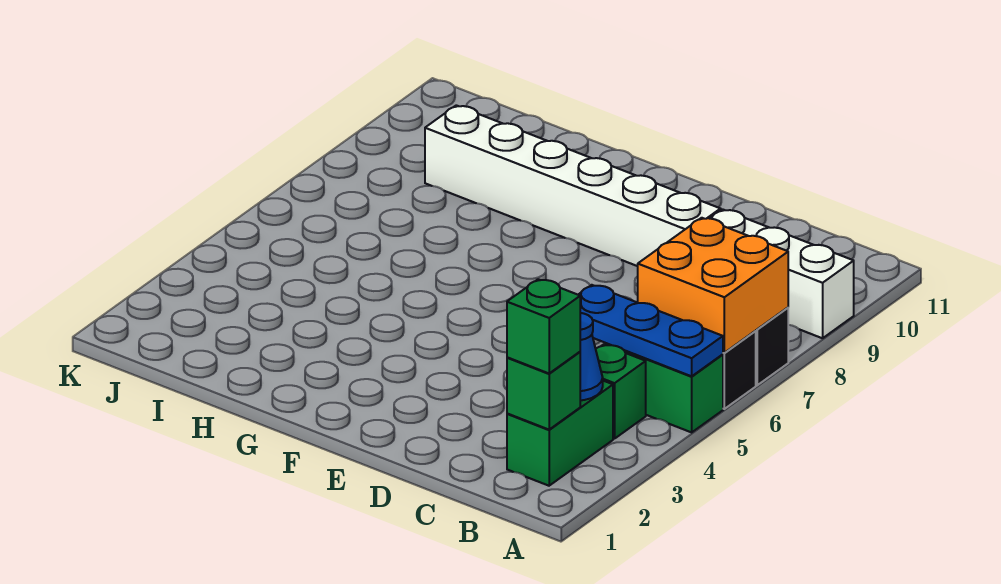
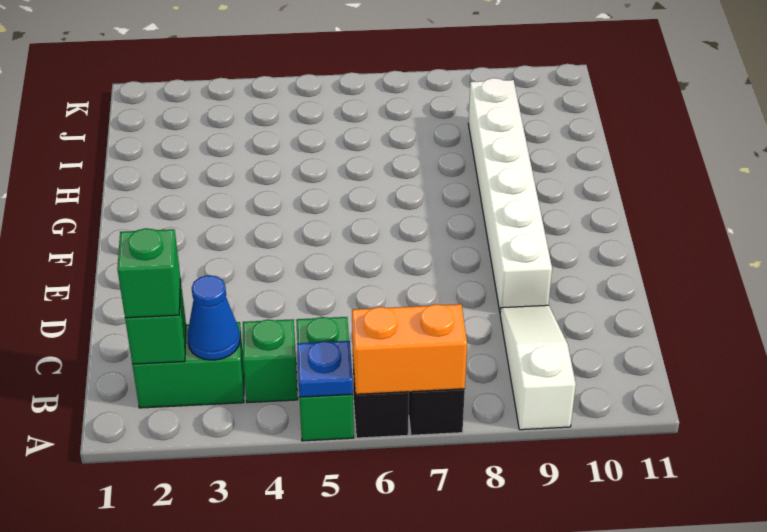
blue plate A5:C5 level 2 -> blue plate A5 level 2
orange brick A6:B7 level 2 -> orange brick A6:A7 level 2
white brick A9:C9 level 1 -> white slope A9:C9 level 1 top A

